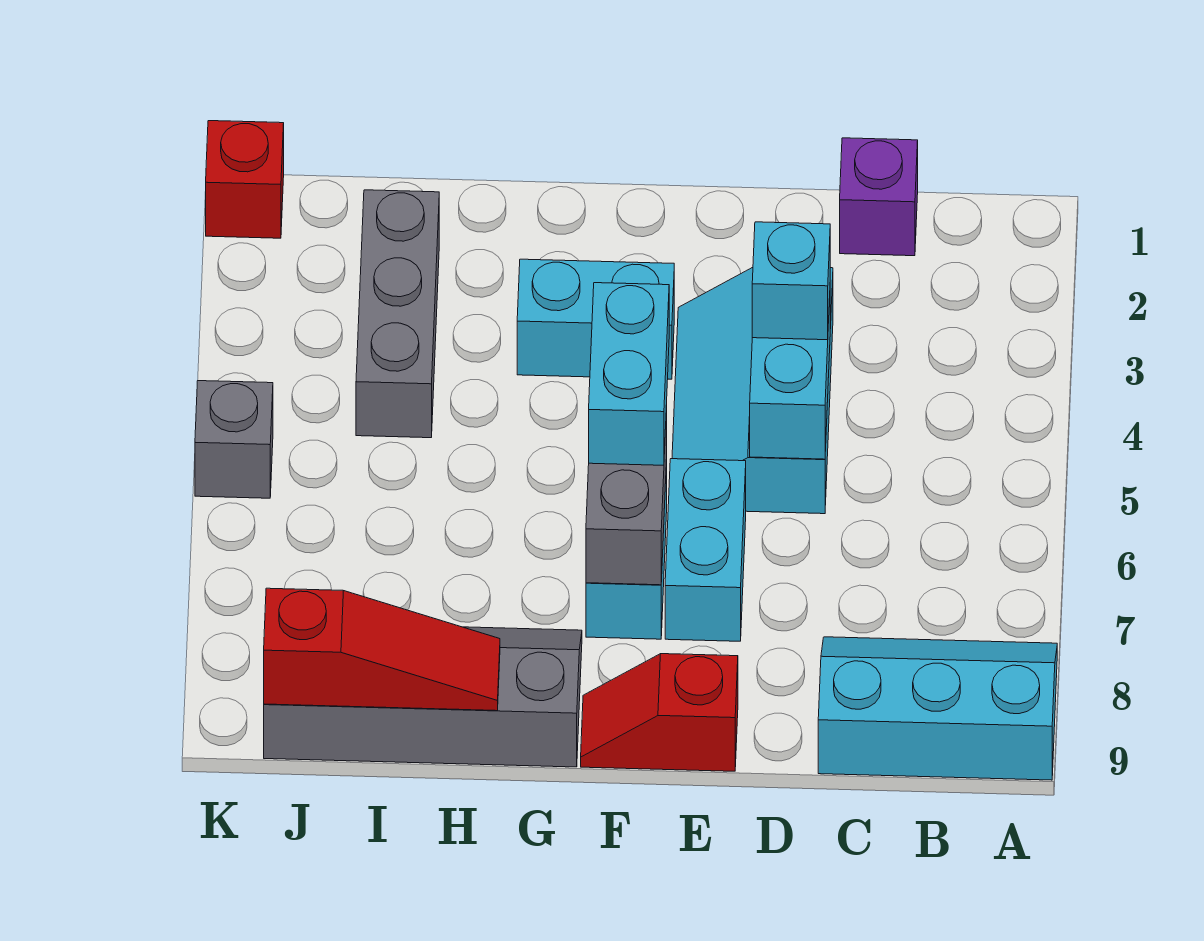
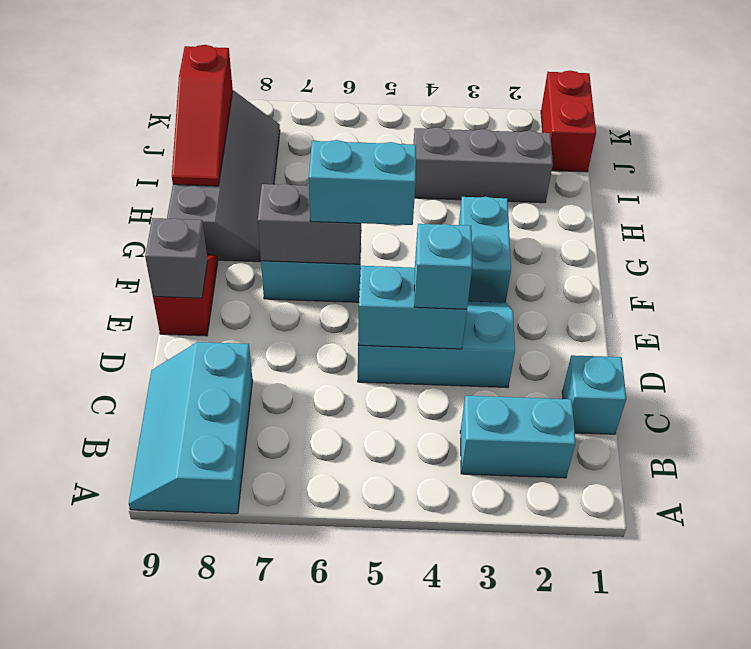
cyan slope A8:C9 level 1 top 9 -> cyan slope A8:C9 level 1 top 8
purple brick C1 level 1 -> cyan brick C1 level 1
cyan brick E6:E7 level 1 -> cyan brick B2:B3 level 1
red brick K1 level 1 -> red brick J1:K1 level 1
grey brick K5 level 1 -> grey brick E9 level 2

